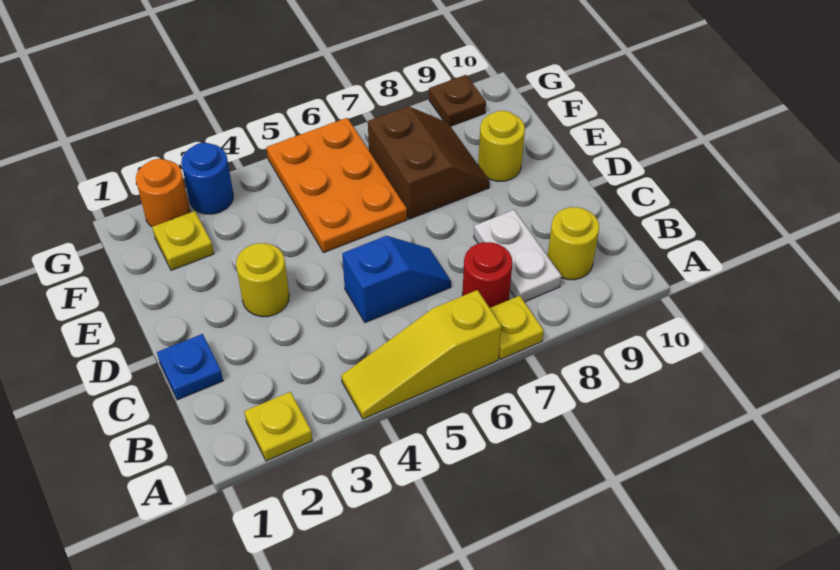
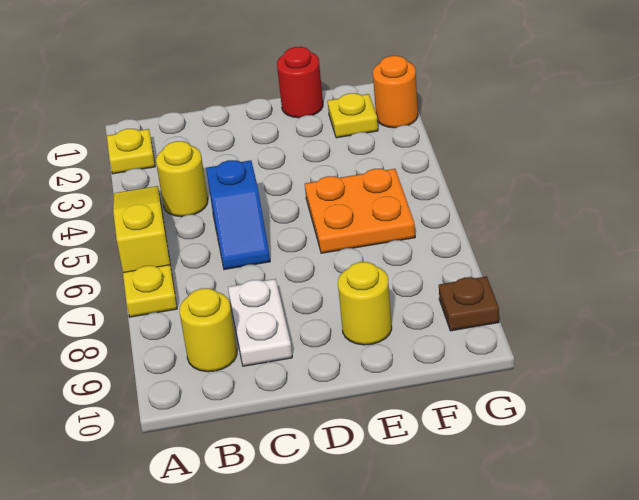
red round brick B7 level 1 -> red round brick E1 level 1
white plate B8:C8 level 1 -> white plate C8:C9 level 1
blue plate C1 level 1 -> none
yellow round brick D3 level 1 -> yellow round brick B4 level 1
orange plate E5:G6 level 1 -> orange plate E5:F6 level 1
brown slope E7:F8 level 1 top 7 -> none
blue round brick G3 level 1 -> none

